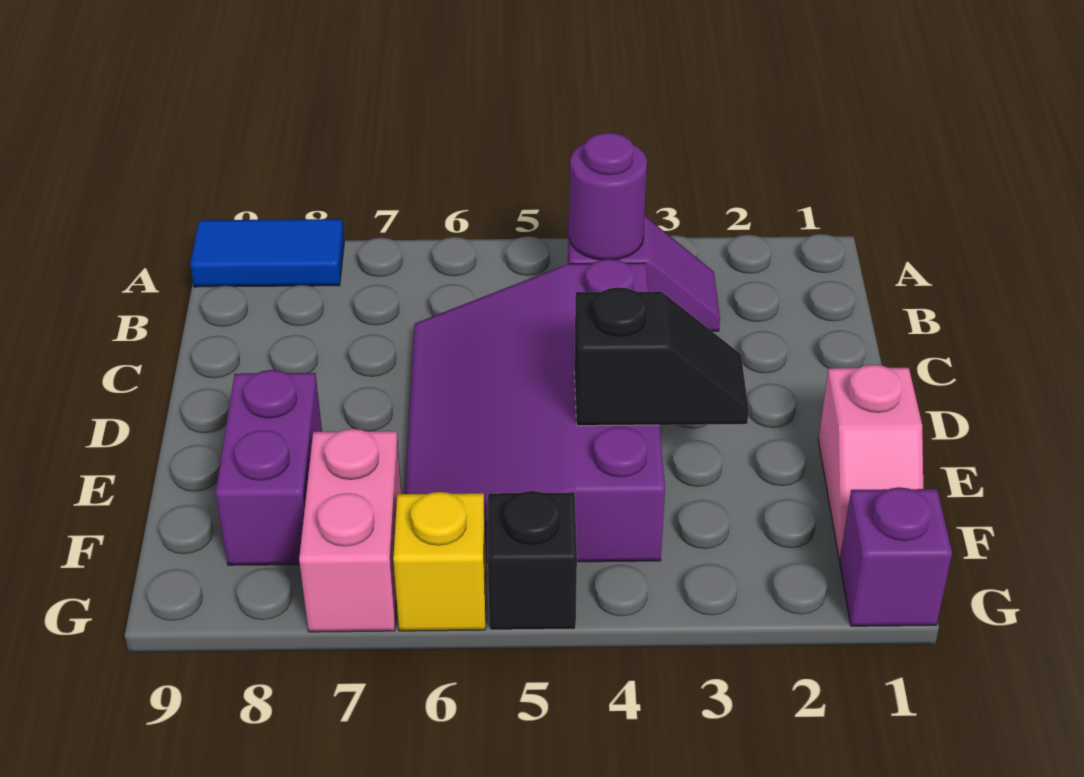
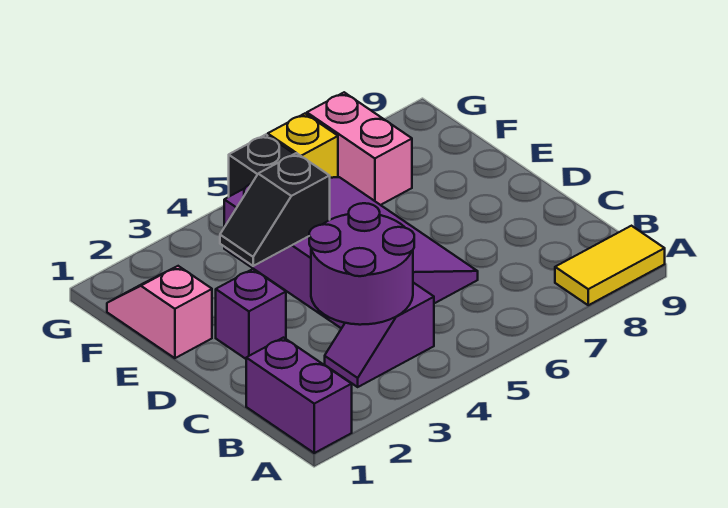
blue tile A8:A9 level 1 -> yellow tile A8:A9 level 1
purple round brick B4 level 2 -> purple round brick B3:C4 level 2
purple brick E8:F8 level 1 -> purple brick A1:B1 level 1
purple brick G1 level 1 -> purple brick D2 level 1

